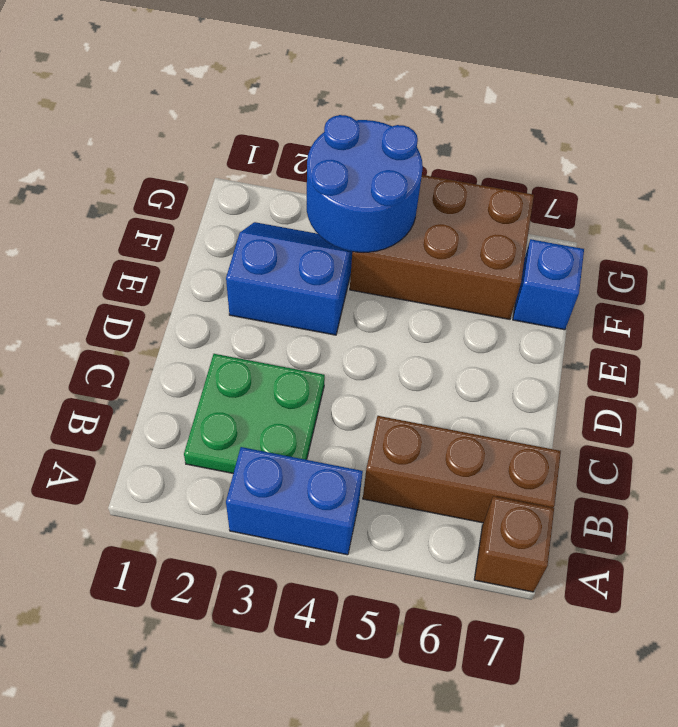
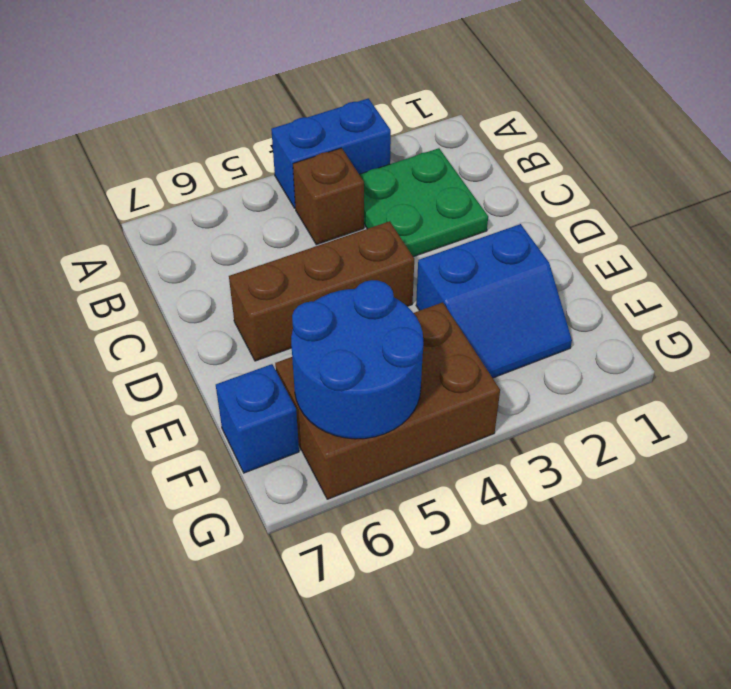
brown brick A7 level 1 -> brown brick B4 level 1
brown brick B5:B7 level 1 -> brown brick D4:D6 level 1
blue round brick F3:G4 level 2 -> blue round brick F5:G6 level 2

